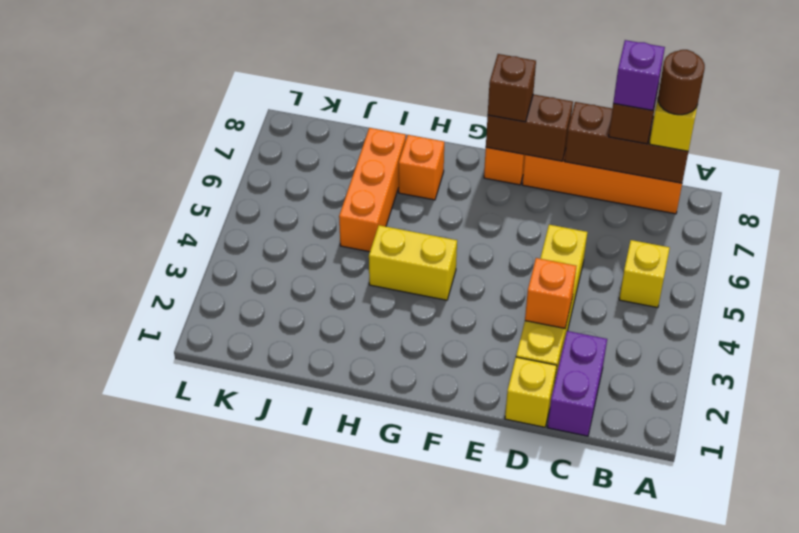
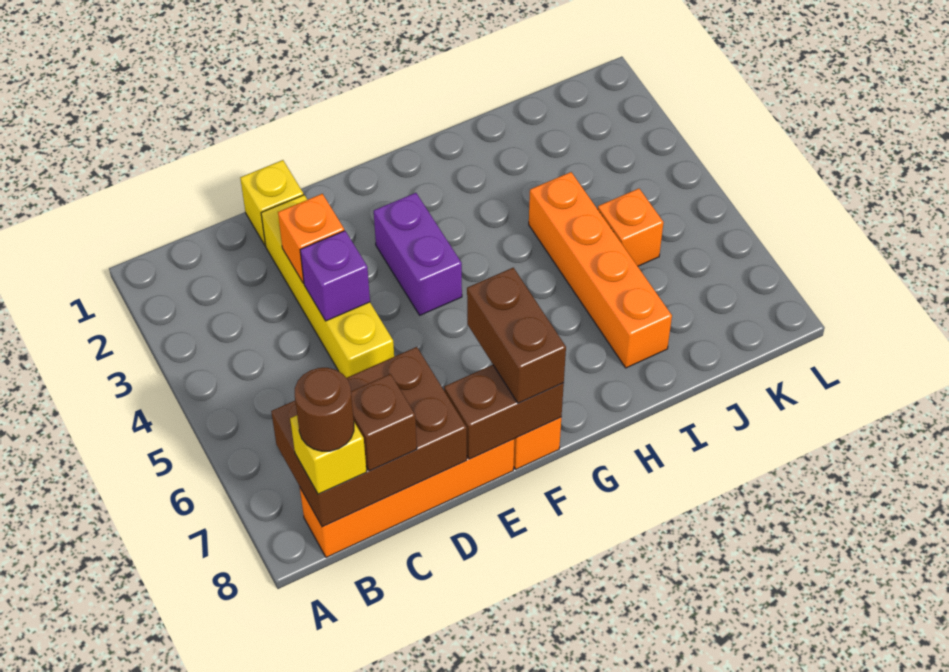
yellow brick B5 level 1 -> none
brown brick B8:D8 level 2 -> brown brick B7:D8 level 2
purple brick C1:C2 level 1 -> purple brick F3:F4 level 1
purple brick C8 level 4 -> purple brick D4 level 2
brown brick F8 level 3 -> brown brick F7:F8 level 3
yellow brick G4:H4 level 1 -> none
orange brick H7 level 1 -> orange brick J5 level 1
orange brick I5:I7 level 1 -> orange brick I4:I7 level 1

